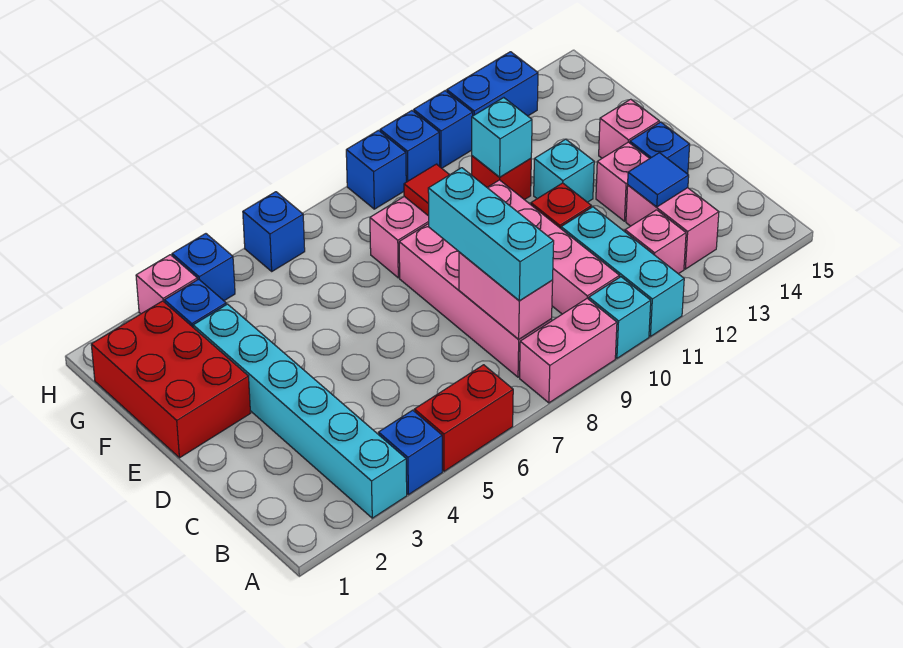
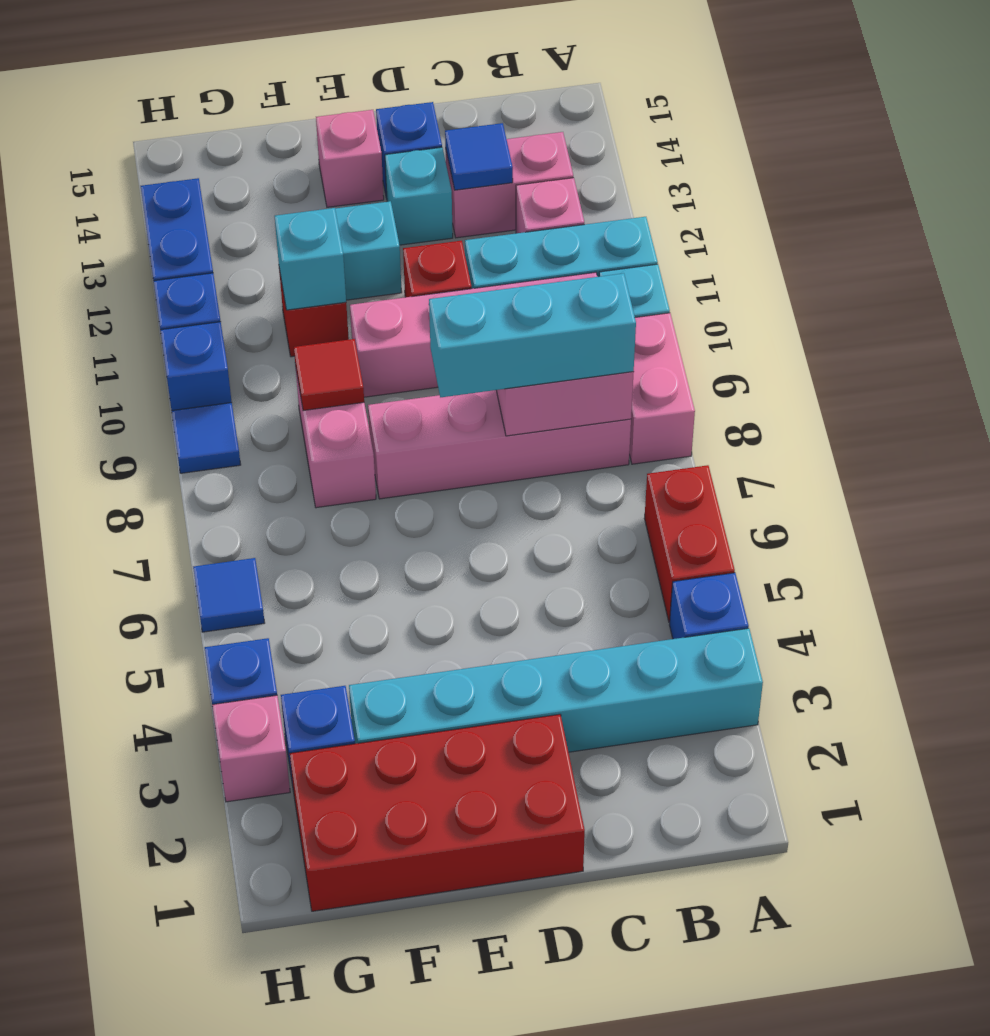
pink brick D13 level 1 -> cyan brick D13 level 1
red brick E1:G2 level 1 -> red brick D1:G2 level 1
blue brick H6 level 1 -> blue tile H6 level 1
blue brick H9 level 1 -> blue tile H9 level 1

